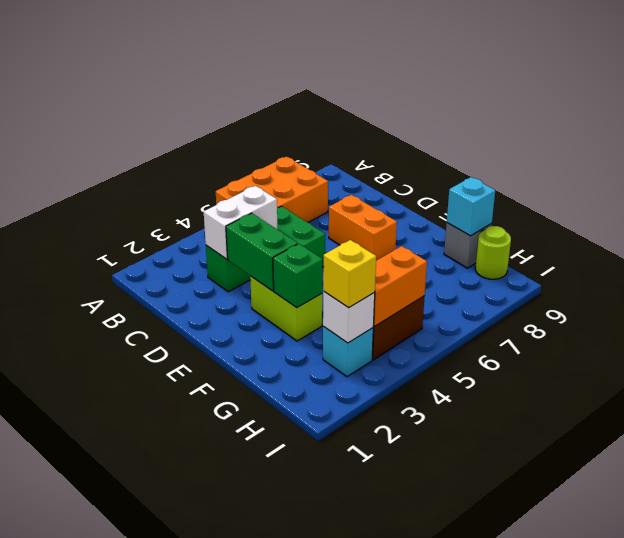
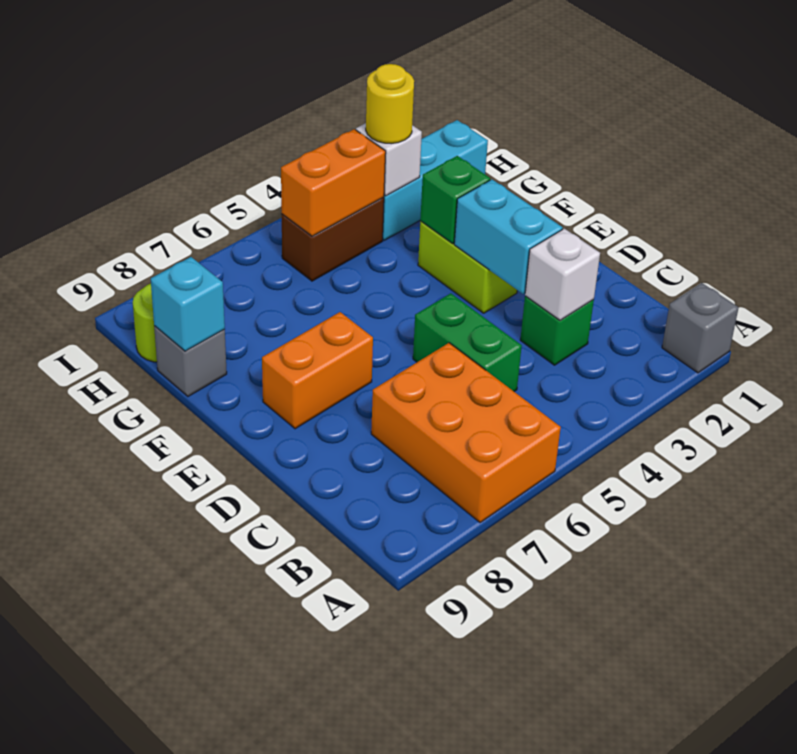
none -> grey brick A1 level 1
orange brick A5:B7 level 1 -> orange brick A6:C7 level 1
white brick C3:C4 level 2 -> white brick C3 level 2
green brick D3:E3 level 2 -> cyan brick D3:E3 level 2
orange brick D7:E7 level 1 -> orange brick E7:E8 level 1
cyan brick H3 level 1 -> cyan brick H1:H3 level 1
yellow brick H3 level 3 -> yellow round brick H3 level 3

